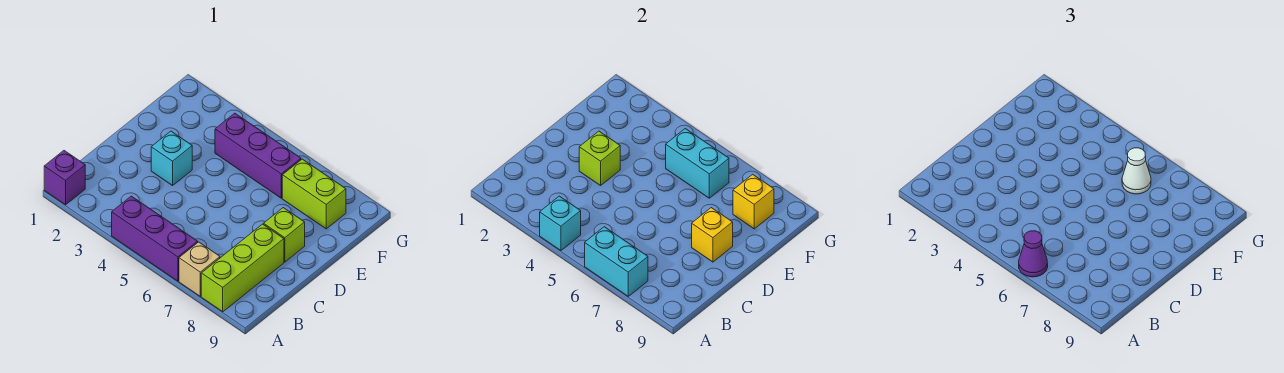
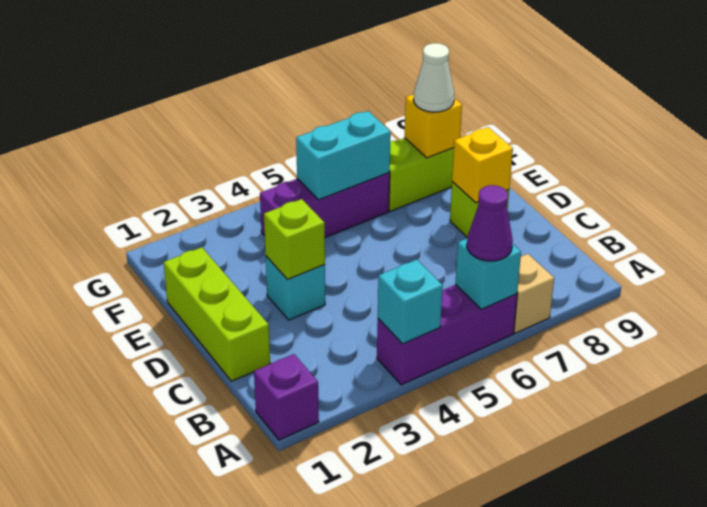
cyan brick A6:A7 level 2 -> cyan brick A6 level 2
lime brick A8:C8 level 1 -> lime brick C1:E1 level 1
white cone F6 level 3 -> white cone F8 level 3

